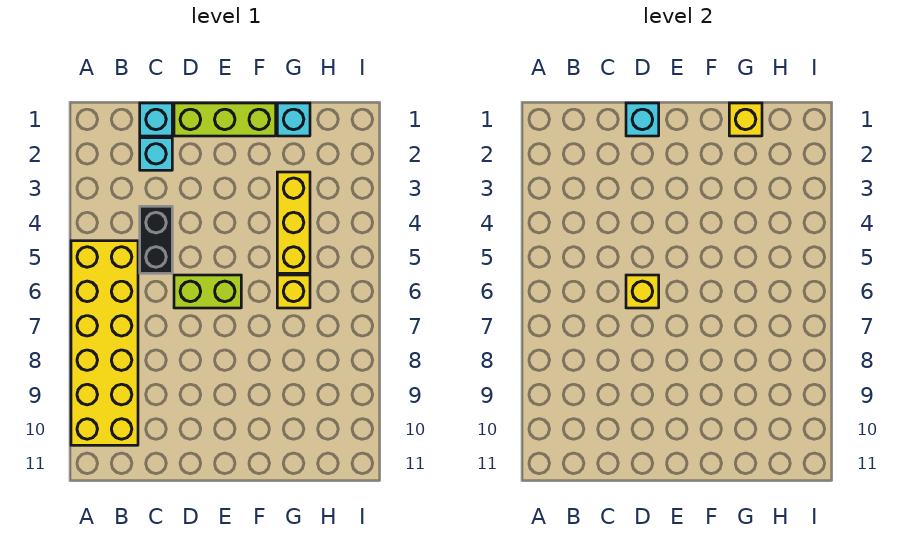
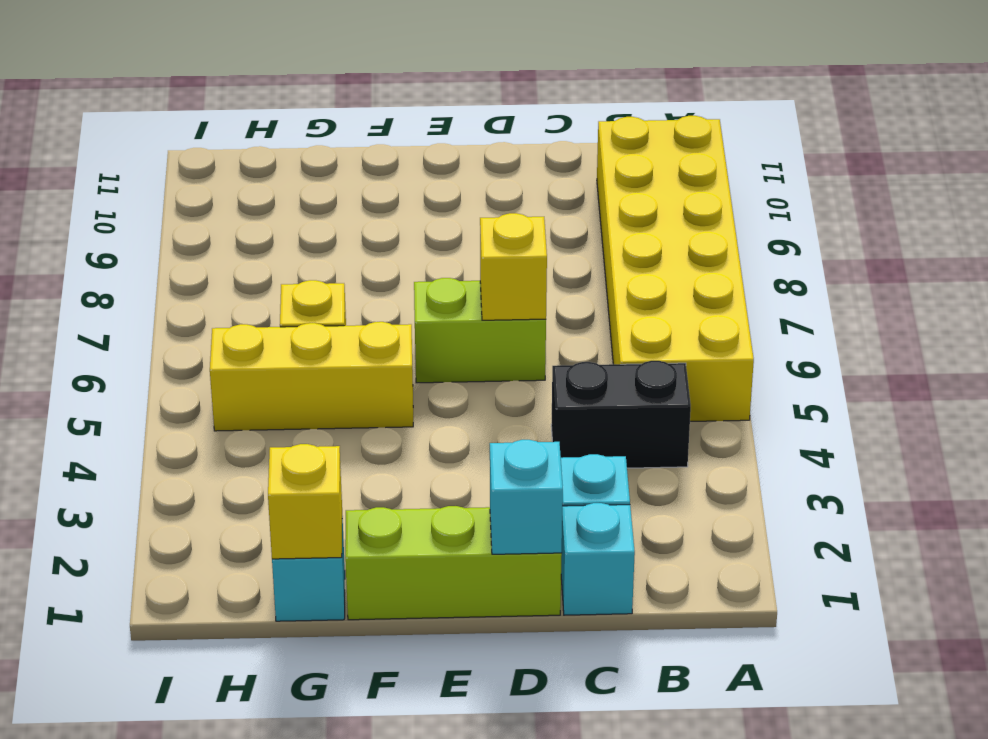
black brick C4:C5 level 1 -> black brick B4:C4 level 1
yellow brick G3:G5 level 1 -> yellow brick F5:H5 level 1

